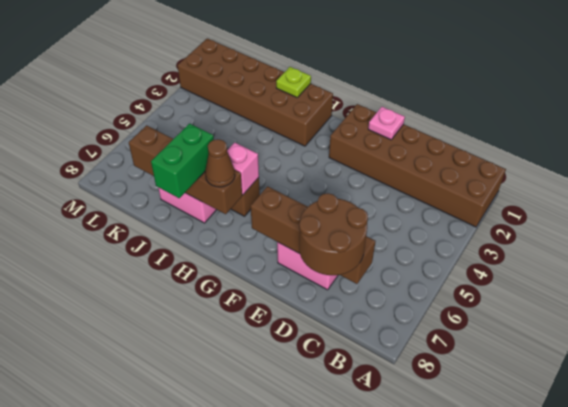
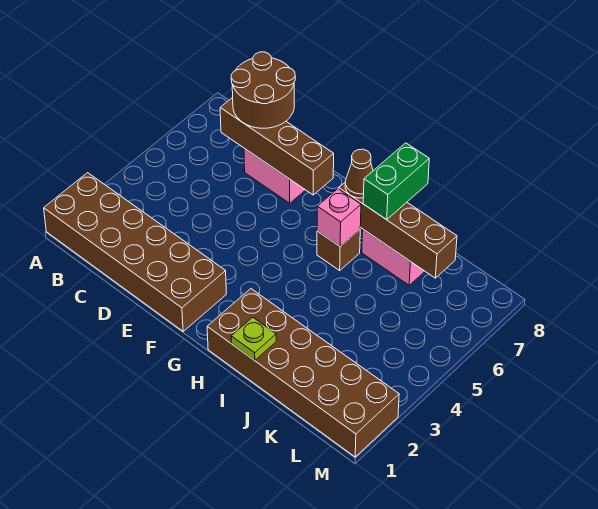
pink plate E1 level 2 -> none

